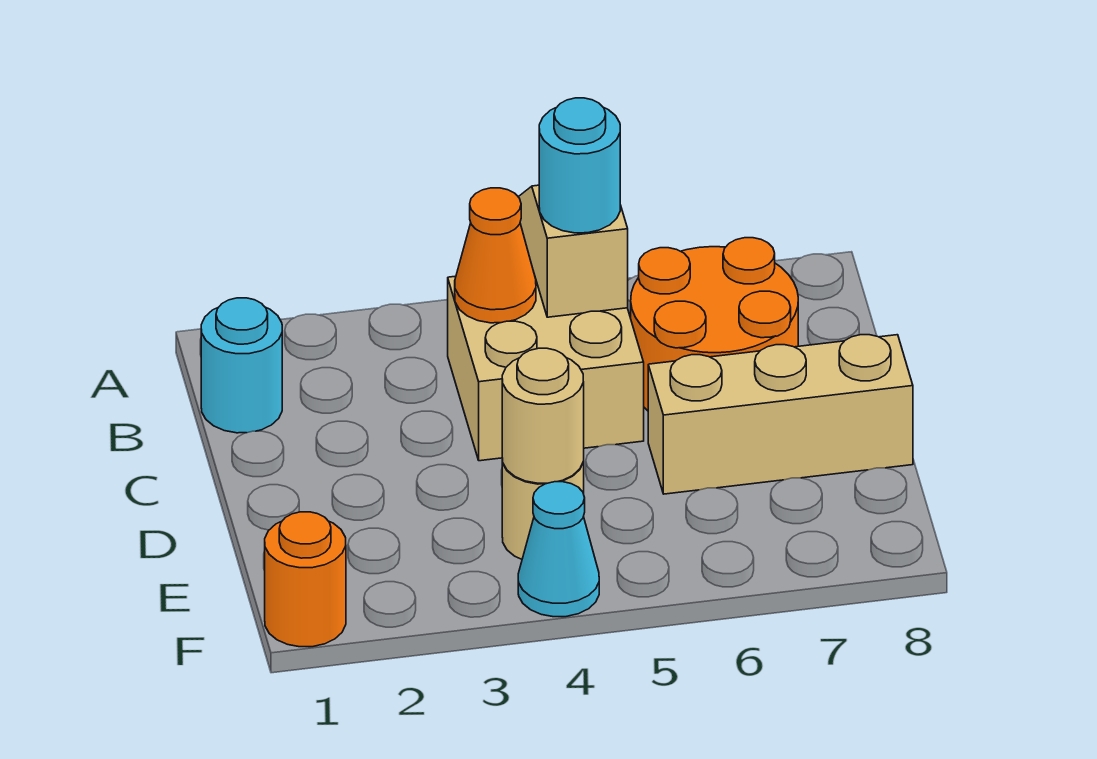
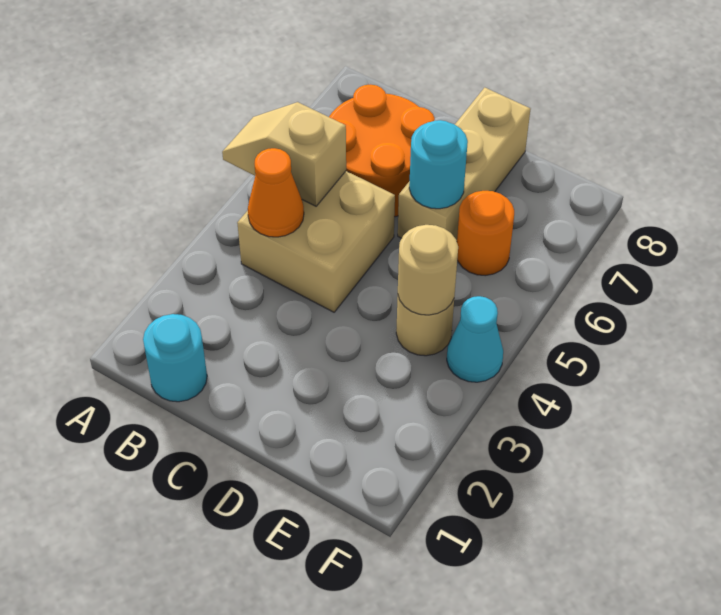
cyan round brick B5 level 3 -> cyan round brick D6 level 2
orange round brick F1 level 1 -> orange round brick E6 level 1

